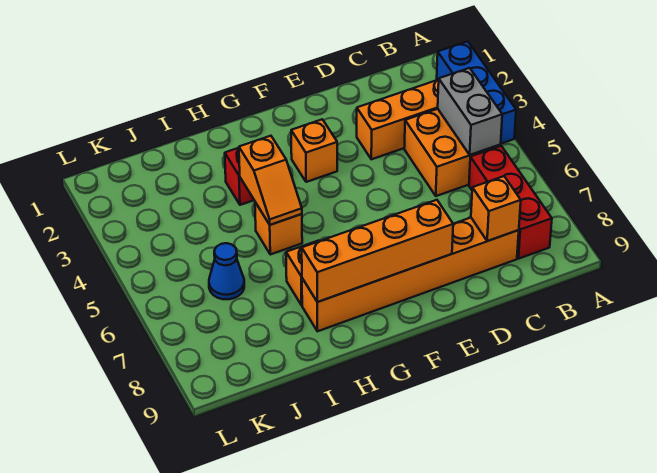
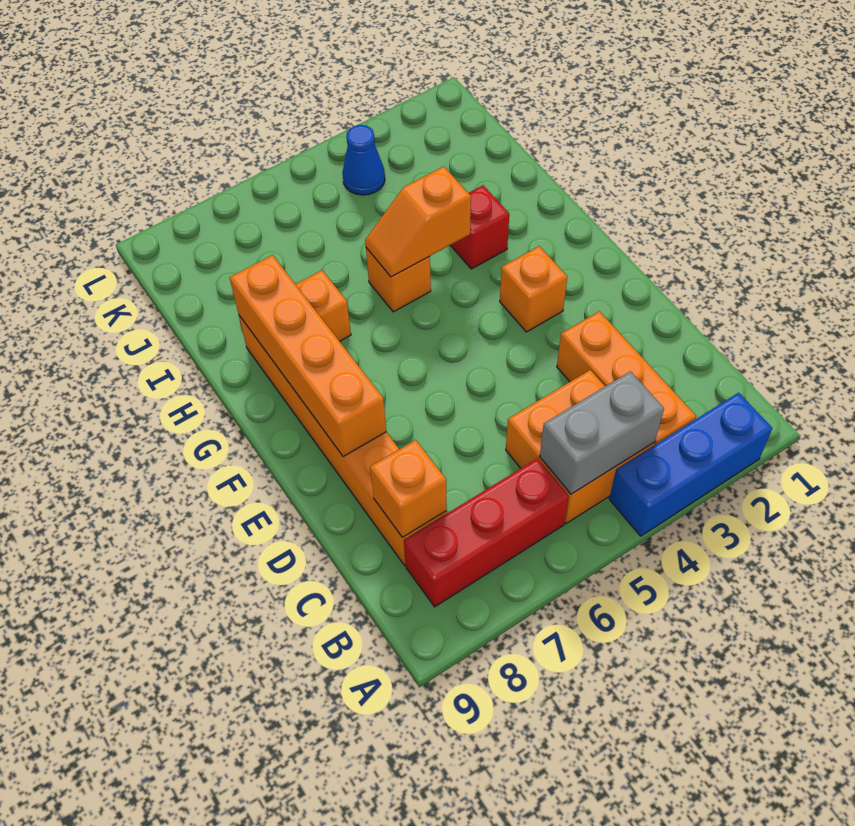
blue cone J6 level 1 -> blue cone K4 level 1

